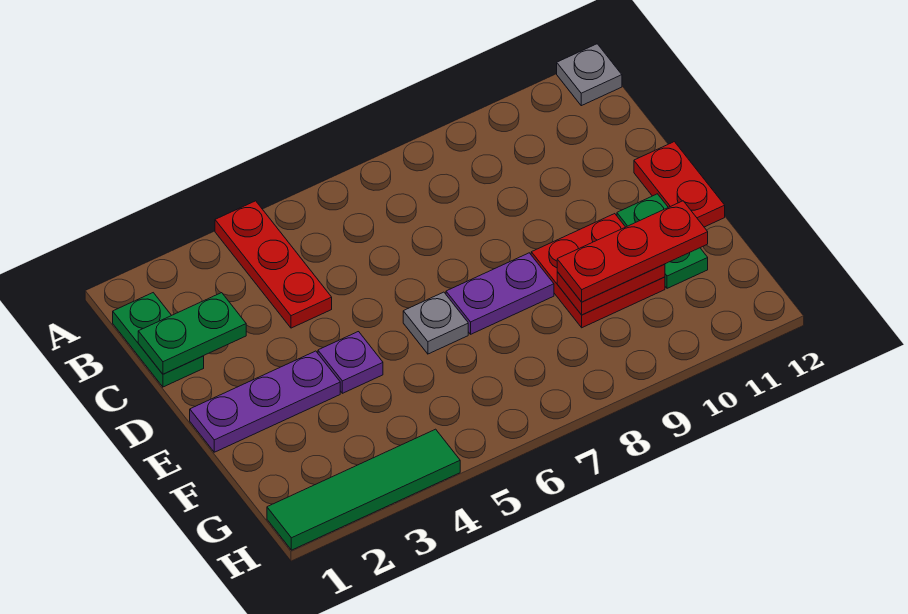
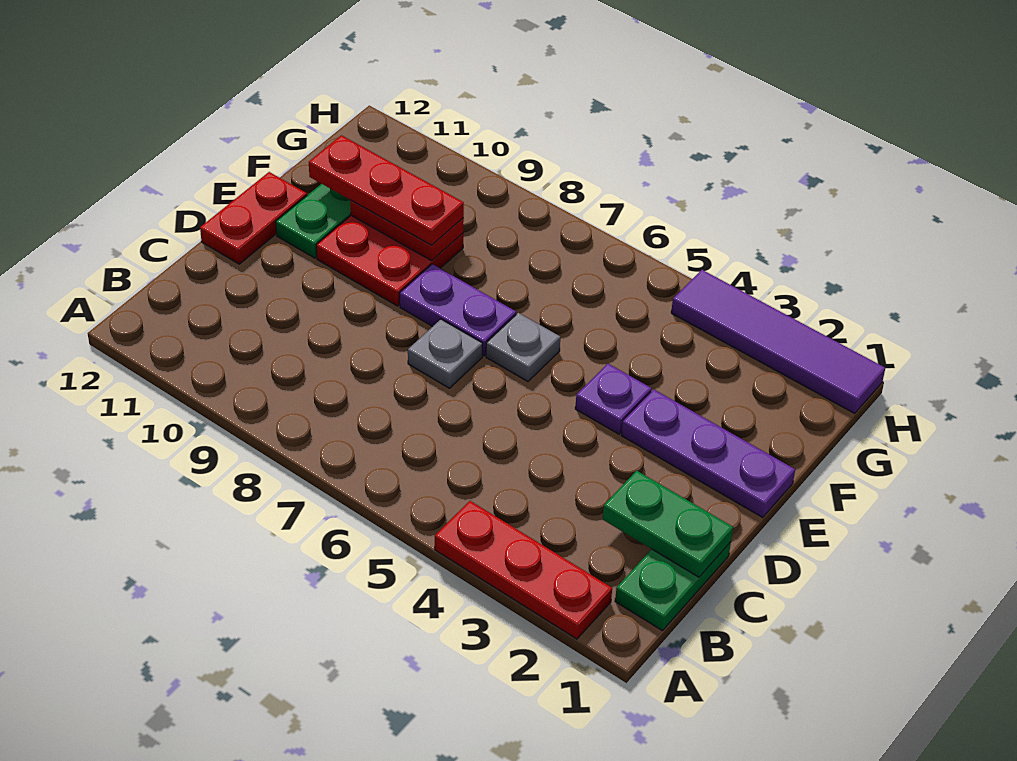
red plate A4:C4 level 1 -> red plate A2:A4 level 1
grey plate A12 level 1 -> grey plate D7 level 1
green tile H1:H4 level 1 -> purple tile H1:H4 level 1

